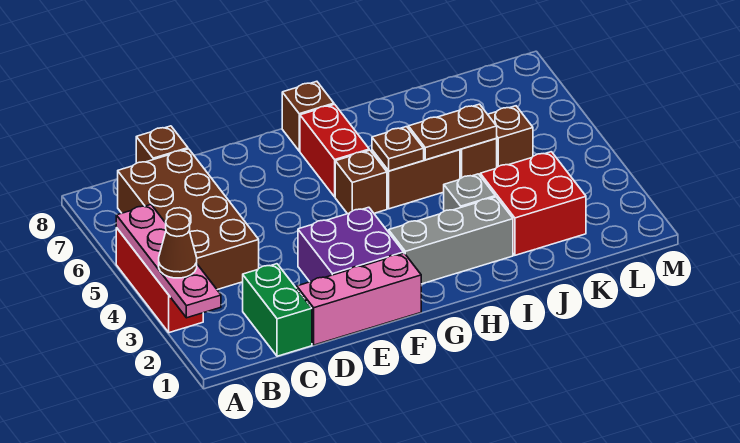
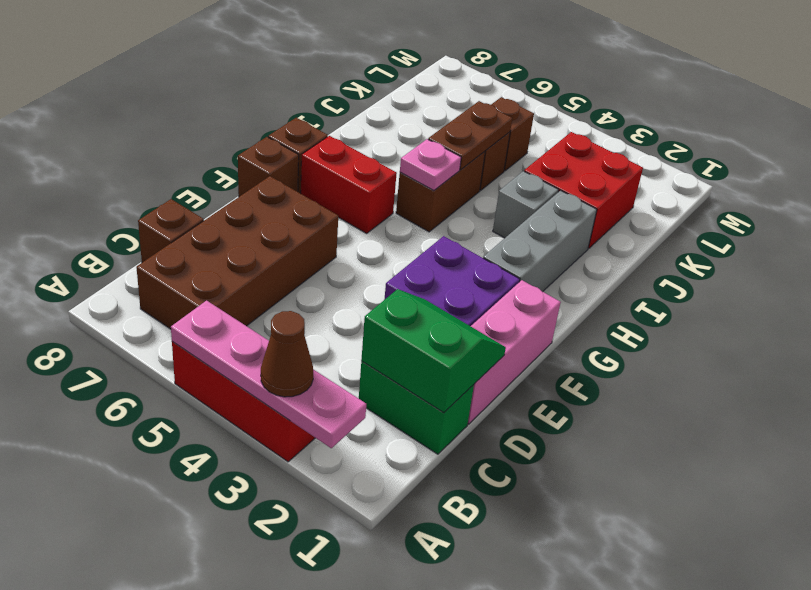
brown brick B4:C7 level 1 -> brown brick B6:E7 level 1
none -> green slope C1:D2 level 2 top C
brown brick G5 level 1 -> brown brick F8 level 1
brown plate H5 level 2 -> pink plate H5 level 2

